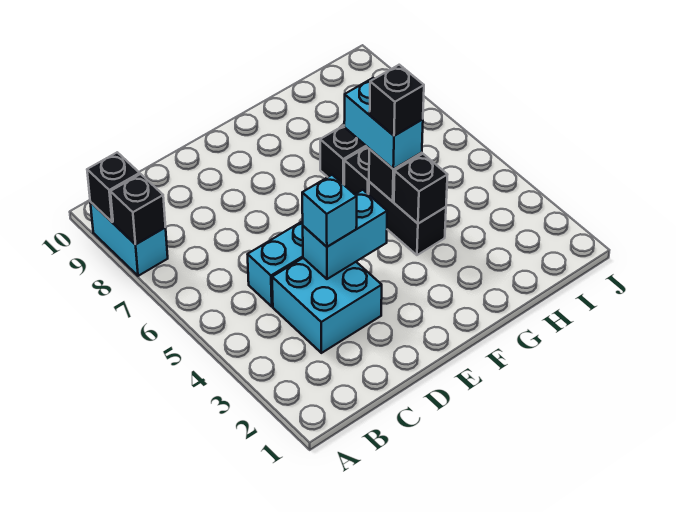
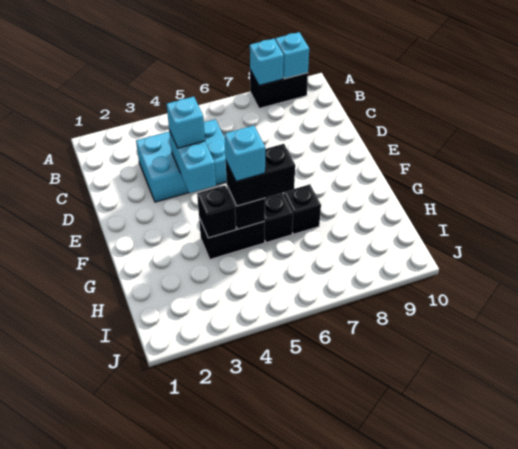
cyan brick A8:A9 level 1 -> black brick A8:A9 level 1
black brick A8 level 2 -> cyan brick A8 level 2
black brick A9 level 2 -> cyan brick A9 level 2
cyan brick G5:G6 level 3 -> black brick G5:G6 level 3
black brick G5 level 4 -> cyan brick G5 level 4

